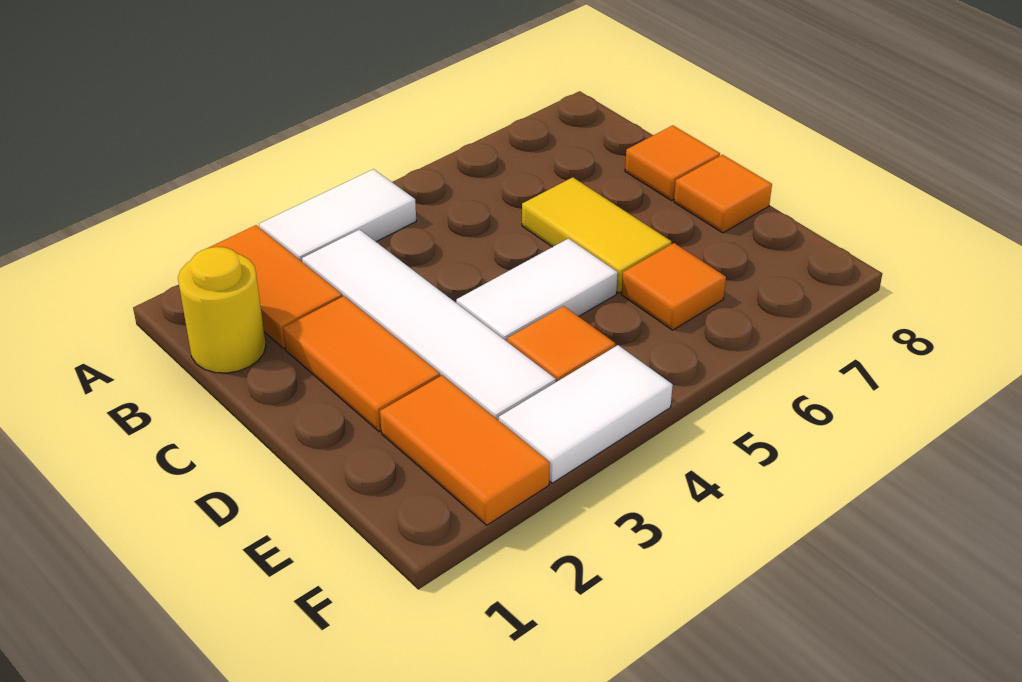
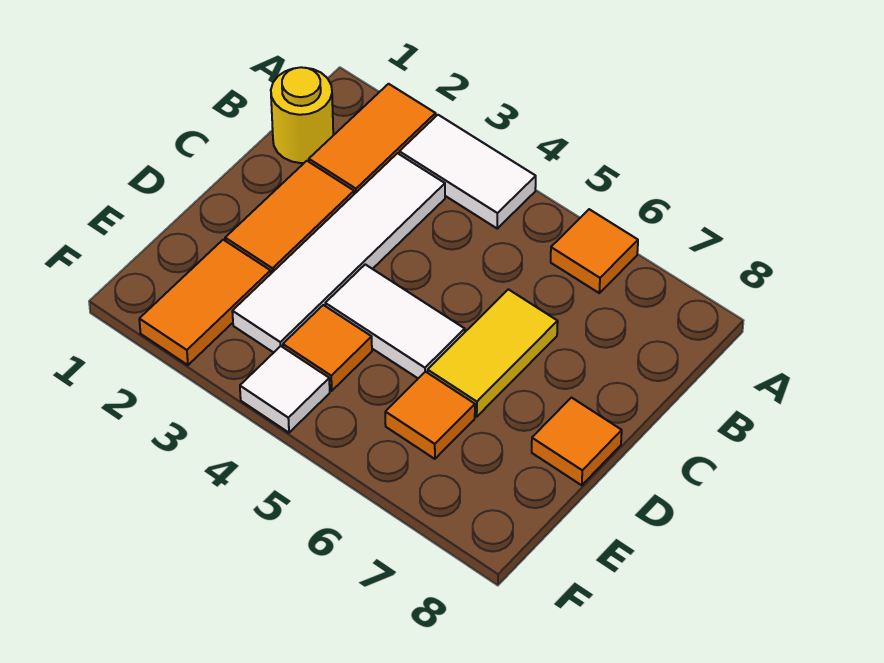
orange tile C8 level 1 -> orange tile A6 level 1
white tile F3:F4 level 1 -> white tile F4 level 1

